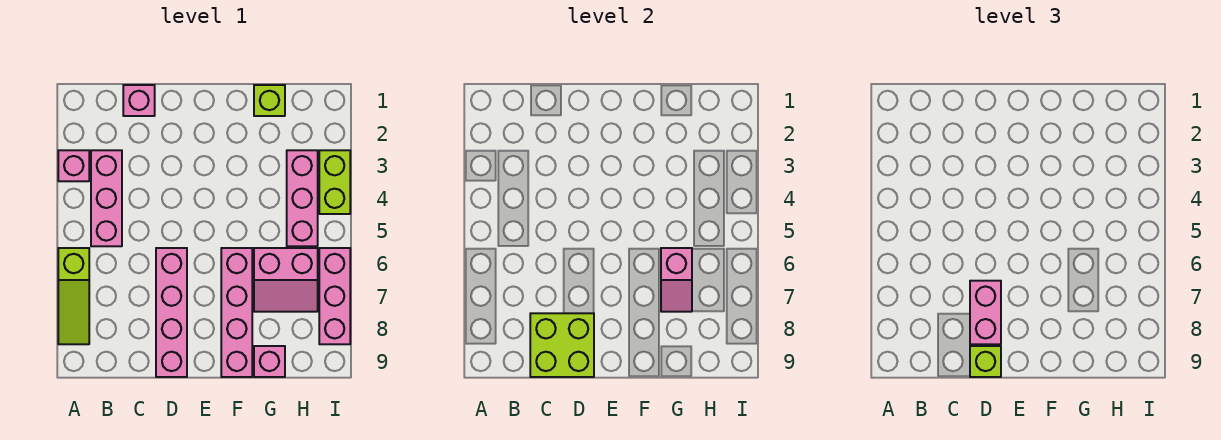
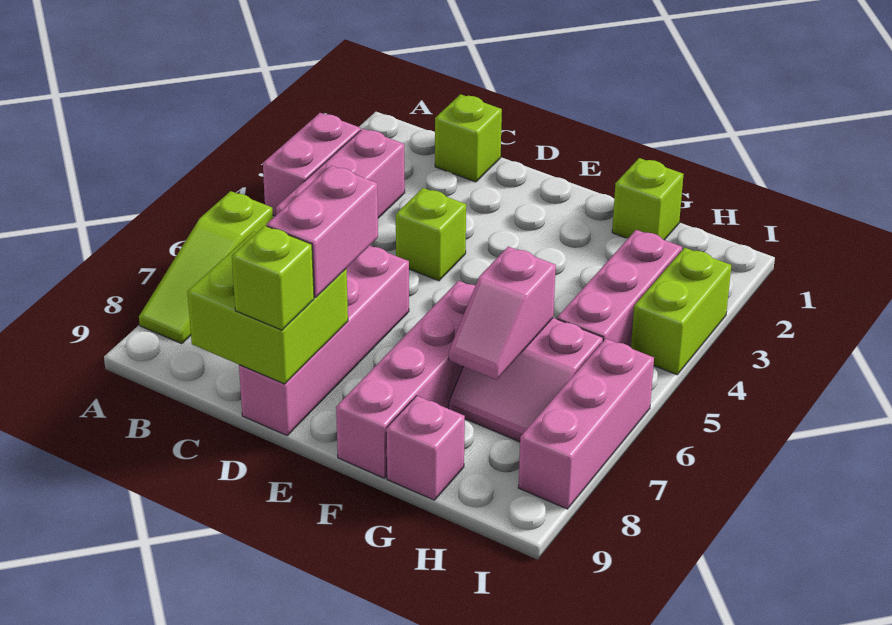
pink brick A3 level 1 -> pink brick A3:A4 level 1
pink brick C1 level 1 -> lime brick C1 level 1
none -> lime brick D4 level 1

